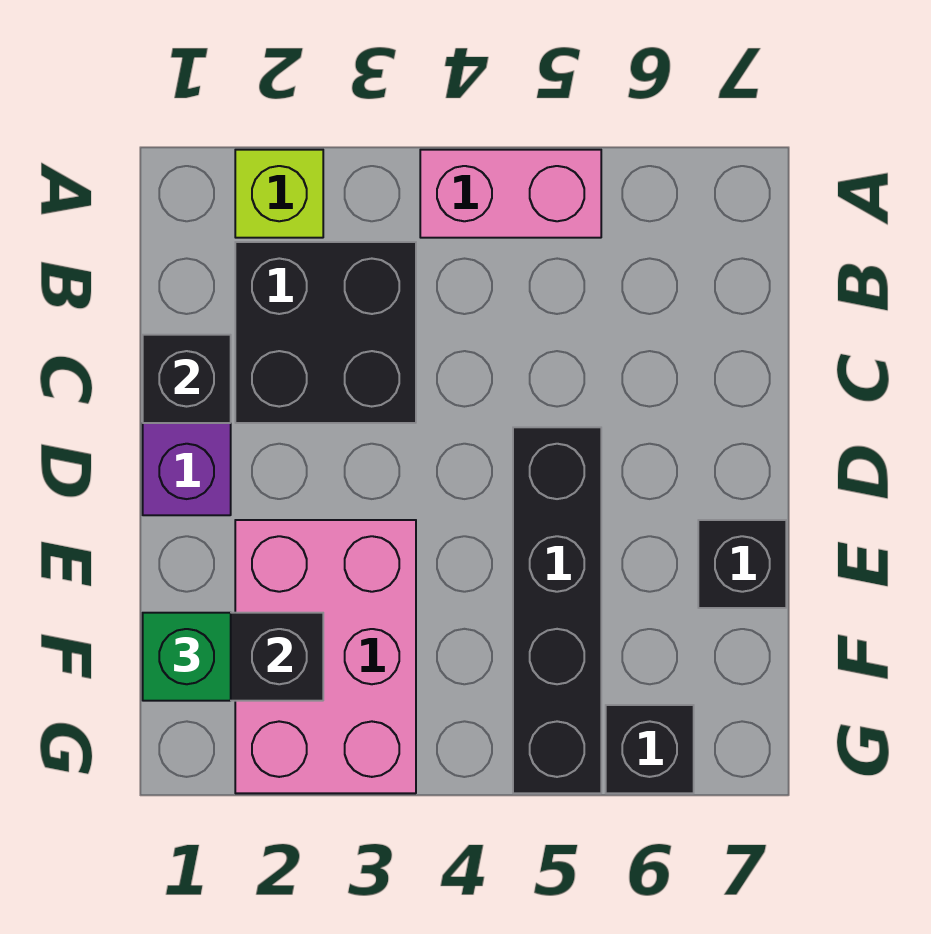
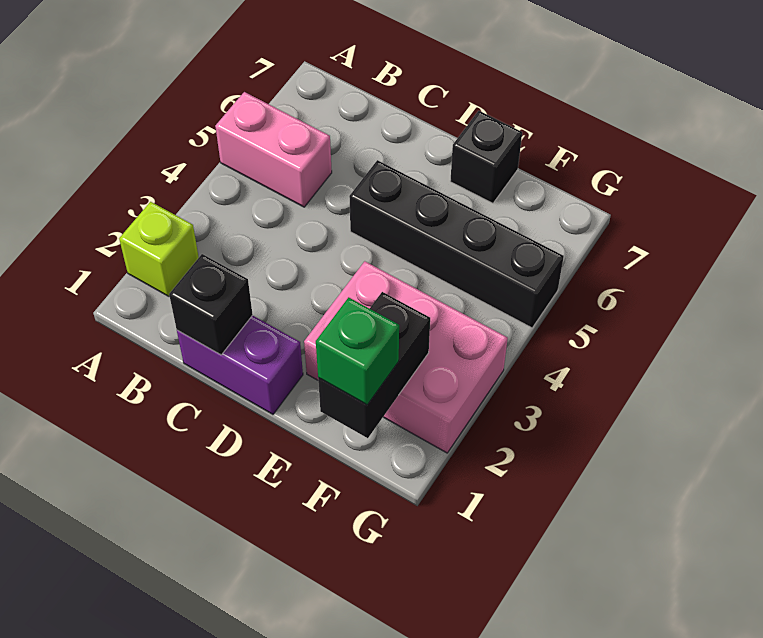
pink brick A4:A5 level 1 -> pink brick A5:B5 level 1
black brick B2:C3 level 1 -> none
black brick G6 level 1 -> none

